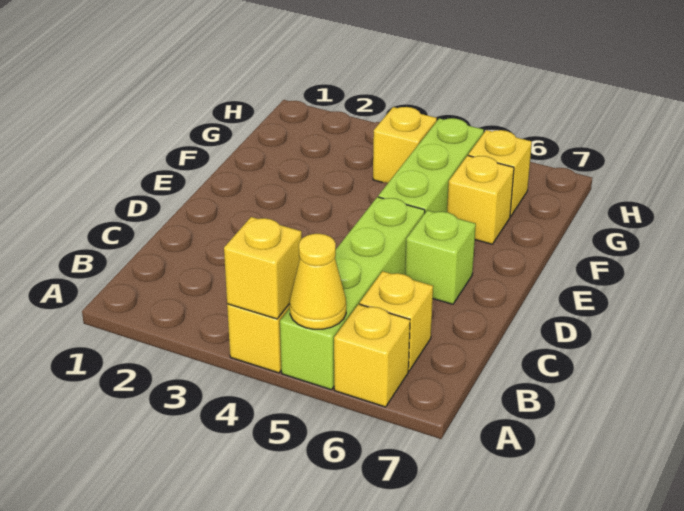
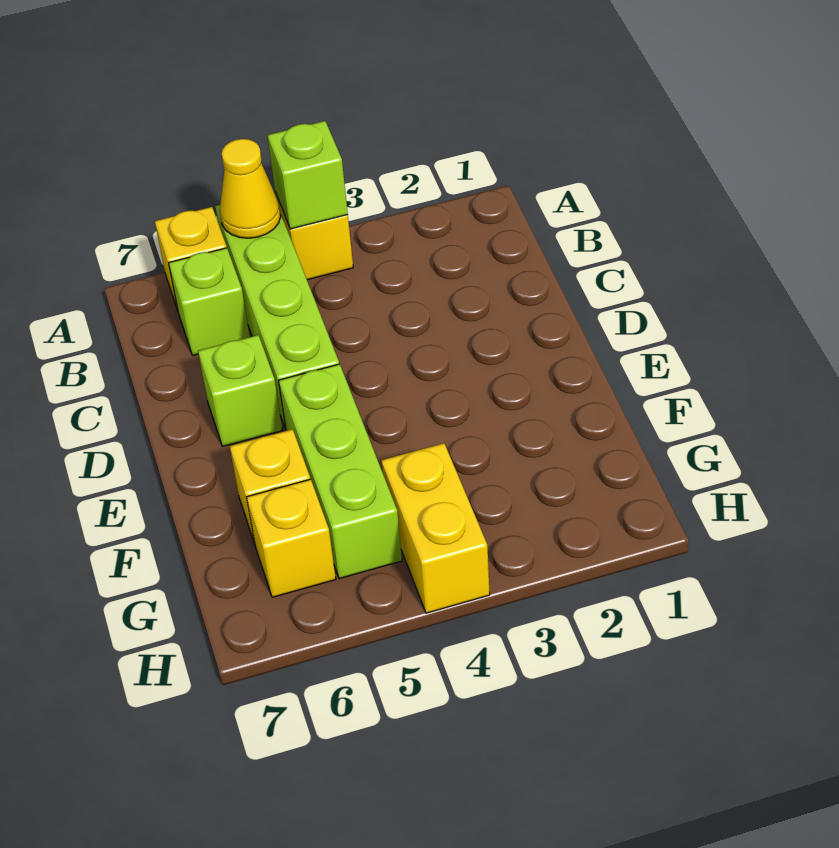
yellow brick A4 level 2 -> lime brick A4 level 2
yellow brick B6 level 1 -> lime brick B6 level 1
yellow brick G4 level 1 -> yellow brick G4:H4 level 1

